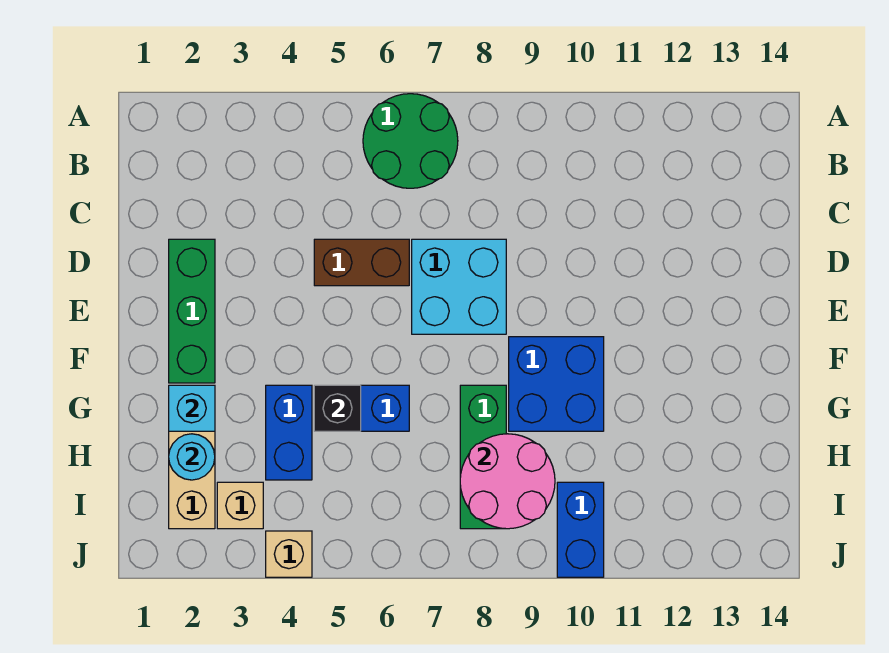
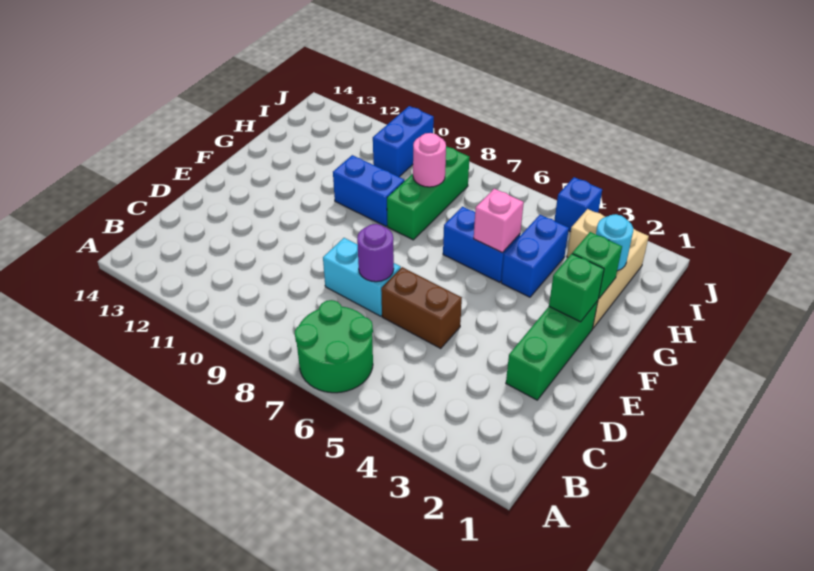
cyan brick D7:E8 level 1 -> cyan brick D7:D8 level 1
none -> purple round brick D7 level 2
none -> green brick F2 level 2
blue brick F9:G10 level 1 -> blue brick G9:G10 level 1
cyan brick G2 level 2 -> green brick G2 level 2
black brick G5 level 2 -> pink brick G5 level 2
pink round brick H8:I9 level 2 -> pink round brick H8 level 2
tan brick J4 level 1 -> blue brick J4 level 1

